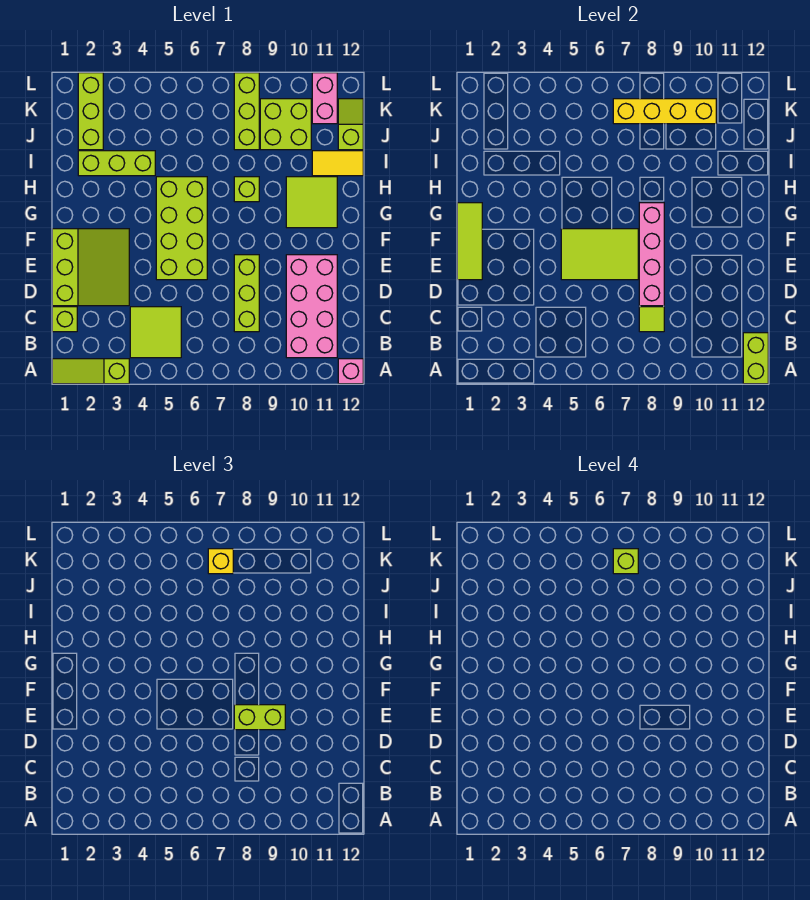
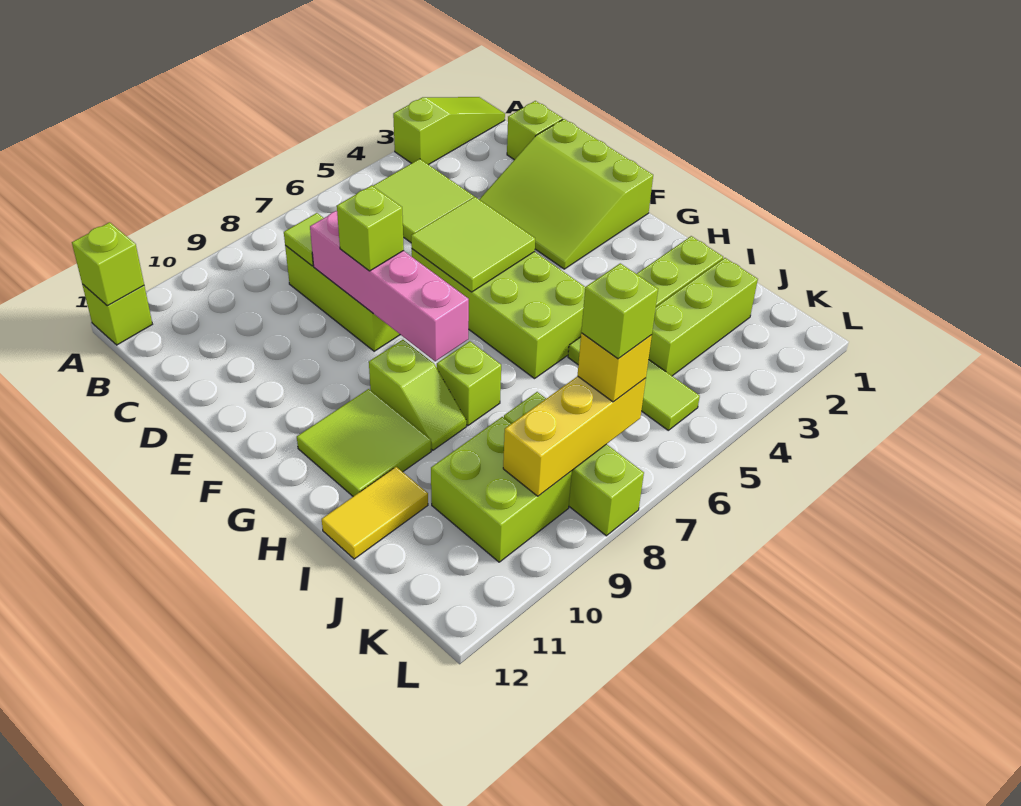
pink brick A12 level 1 -> lime brick A12 level 1
lime brick A12:B12 level 2 -> lime brick A12 level 2
pink brick B10:E11 level 1 -> none
lime tile E1:G1 level 2 -> lime tile I5:K5 level 1
lime tile E5:F7 level 2 -> lime tile E5:F6 level 2
lime brick E8:E9 level 3 -> lime brick E8 level 3
lime brick J2:L2 level 1 -> lime brick J2:J4 level 1
lime slope J12:K12 level 1 top J -> lime slope G9:H9 level 1 top G
yellow brick K7:K10 level 2 -> yellow brick K7:K9 level 2
pink brick K11:L11 level 1 -> none

